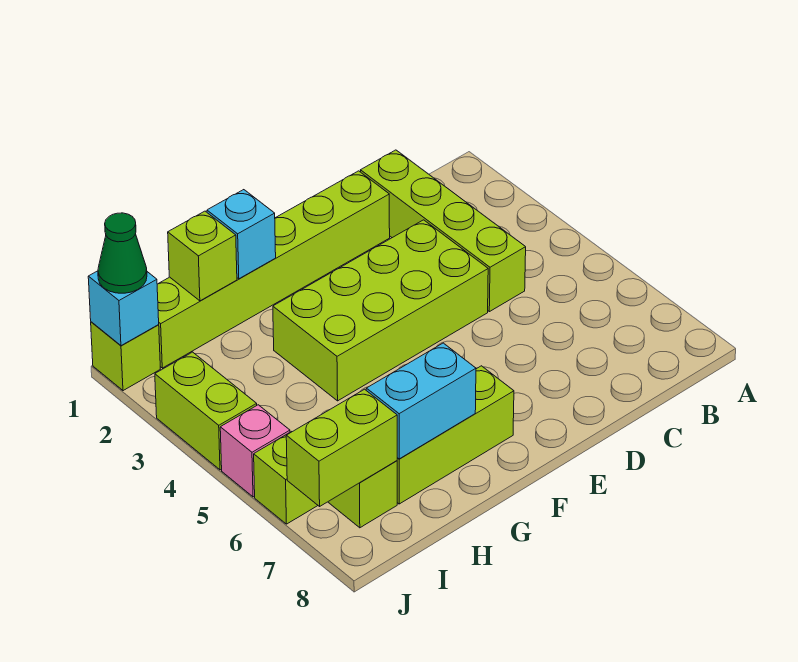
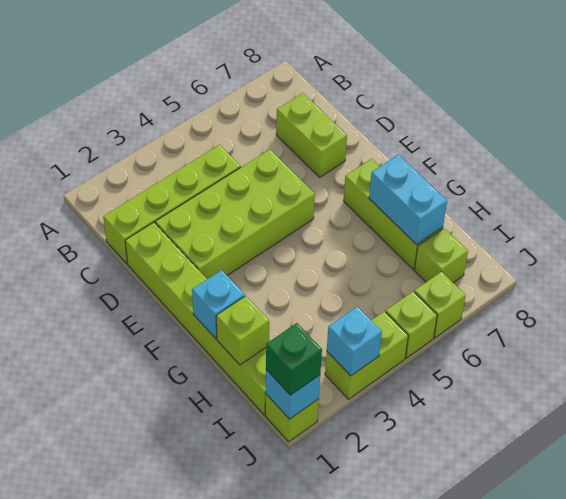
lime brick D3:G4 level 1 -> lime brick D2:E5 level 1
lime brick I7:J7 level 2 -> lime brick C7:D7 level 1
green cone J1 level 3 -> green brick J1 level 3
none -> cyan brick J3 level 2
pink brick J5 level 1 -> lime brick J5 level 1

